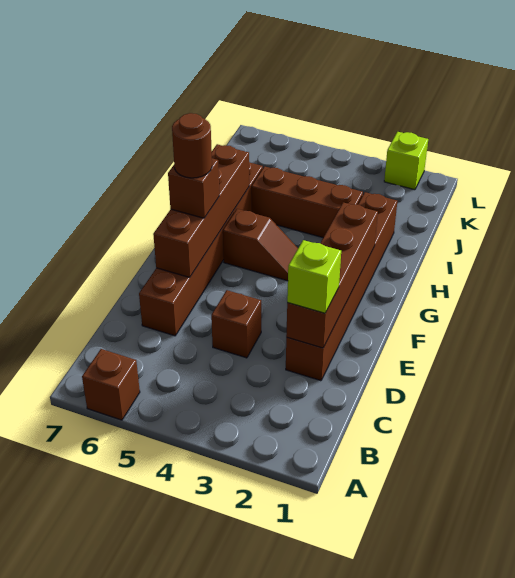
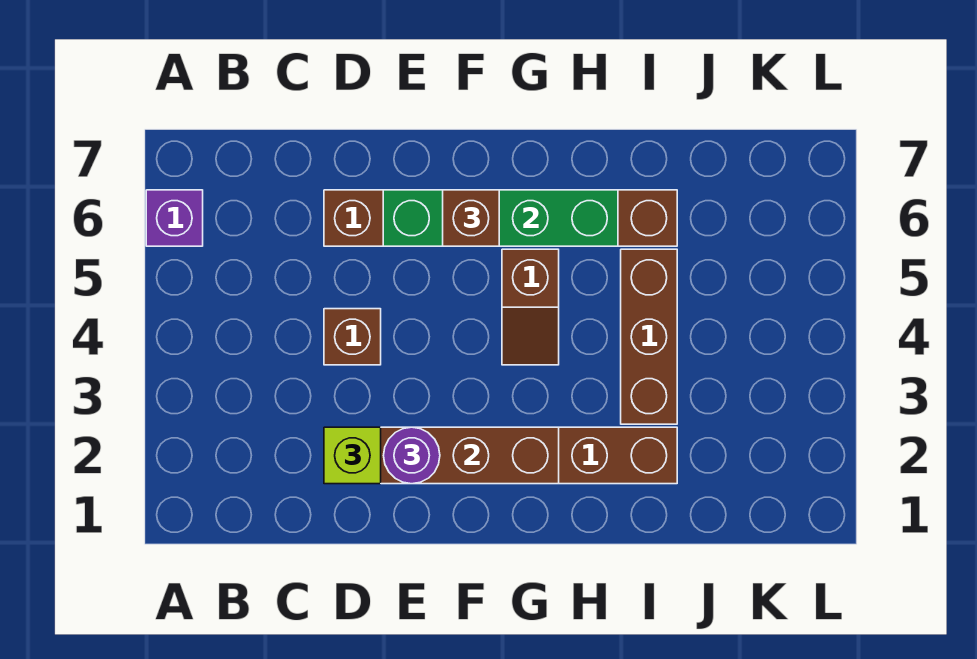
brown brick A6 level 1 -> purple brick A6 level 1
none -> purple round brick E2 level 3
brown brick E6:H6 level 2 -> green brick E6:H6 level 2
brown round brick F6 level 4 -> none
lime brick L2 level 1 -> none

